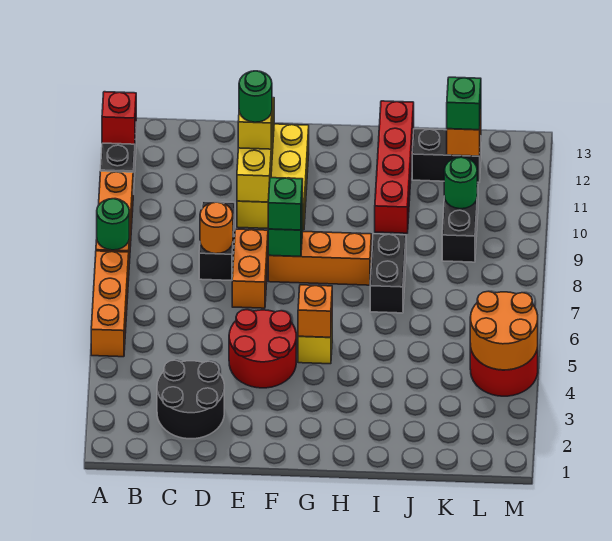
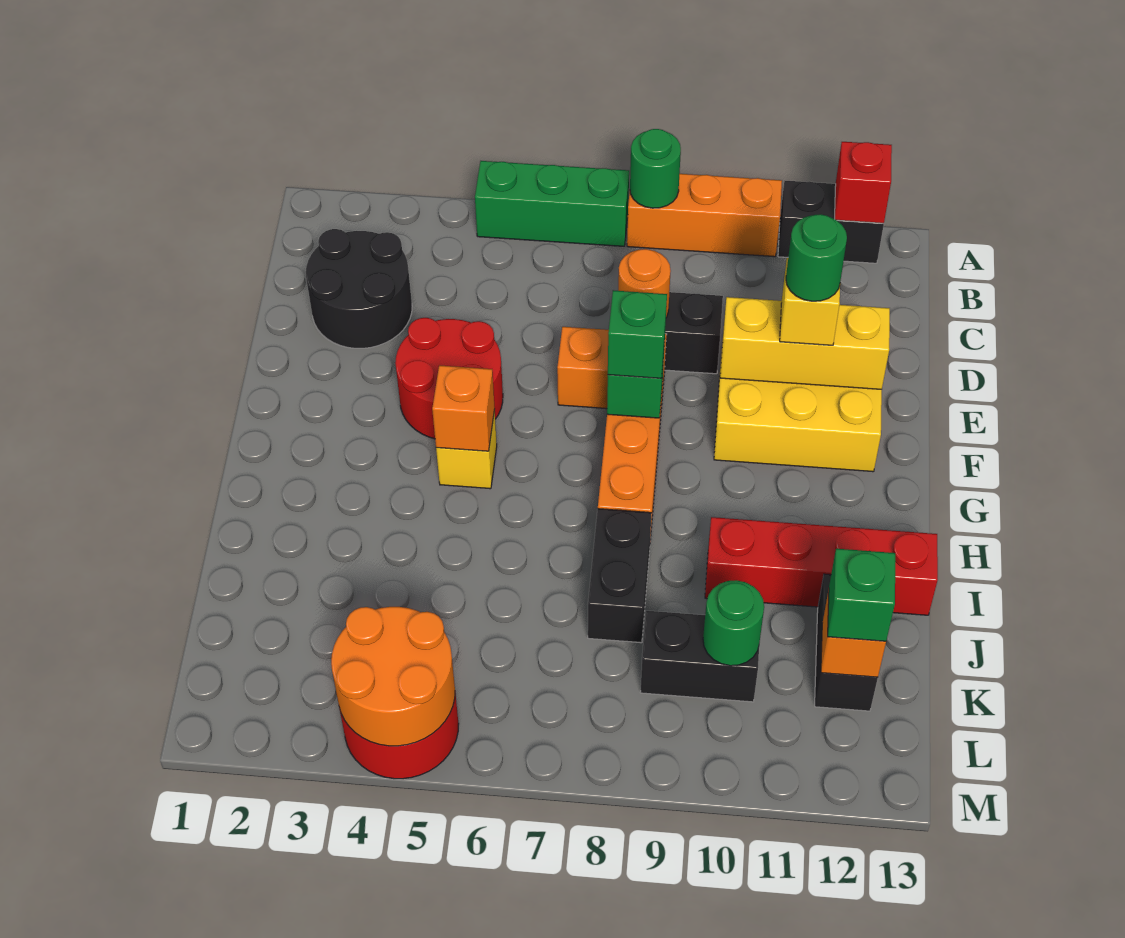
orange brick A5:A7 level 1 -> green brick A5:A7 level 1
black brick I7:I8 level 1 -> black brick I8:J8 level 1

